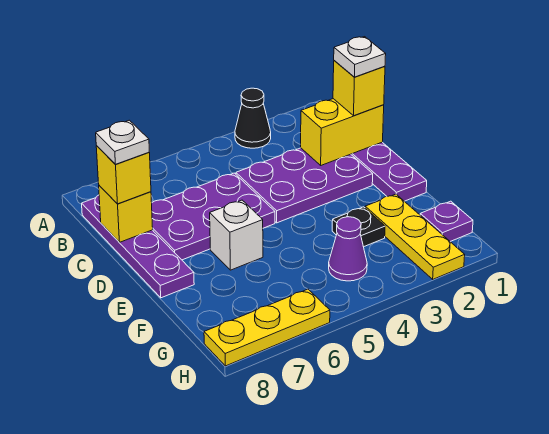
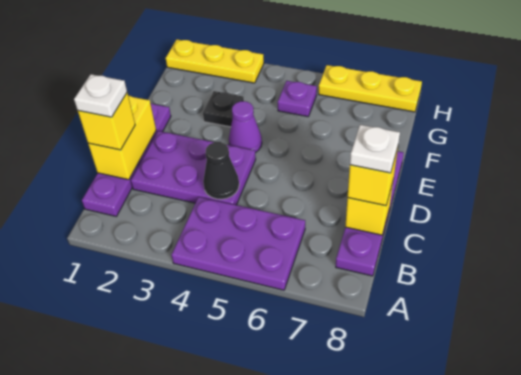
black cone A3 level 1 -> black cone C4 level 2
yellow brick C1:C2 level 2 -> yellow brick C1:D1 level 2
purple plate C5:D7 level 1 -> purple plate A4:B6 level 1
white brick E6 level 1 -> none
yellow plate F2:H2 level 1 -> yellow plate H1:H3 level 1
purple plate G1 level 1 -> purple plate G5 level 1
purple cone G4 level 1 -> purple cone E4 level 1

